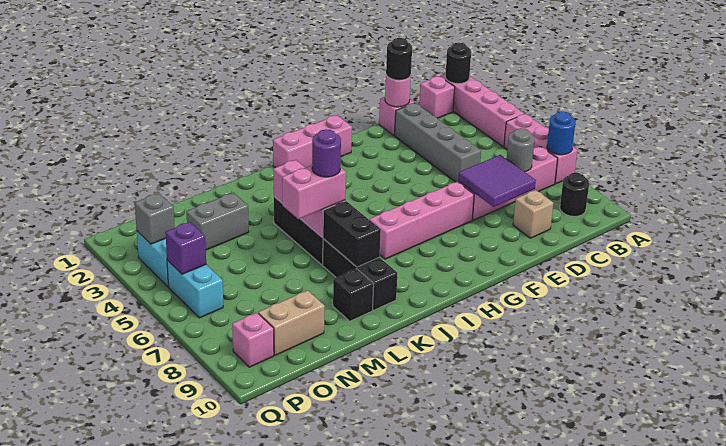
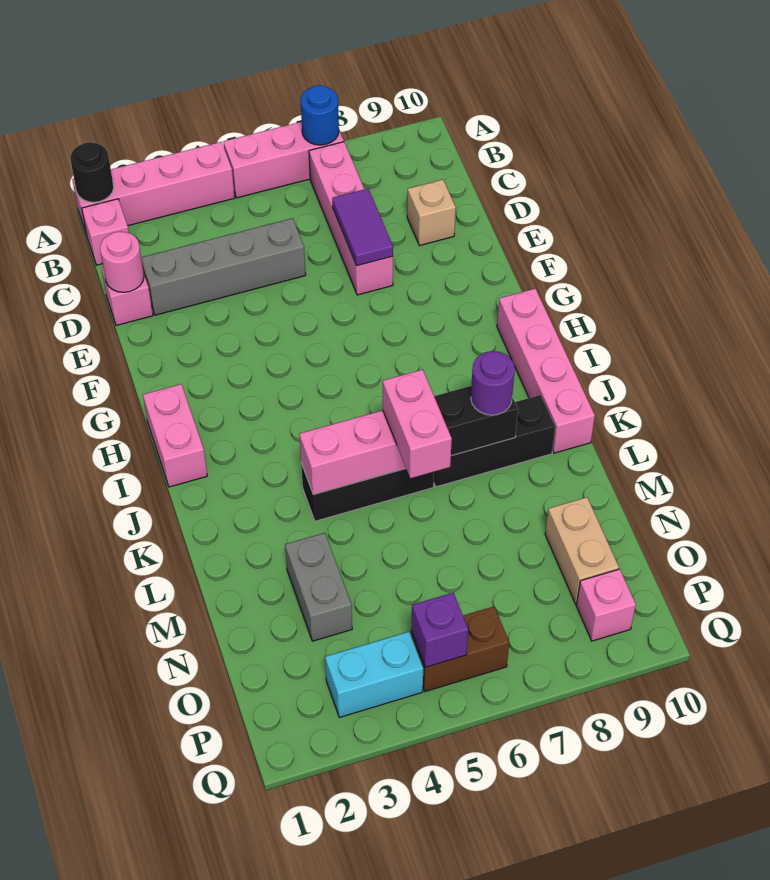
black round brick B9 level 1 -> none
grey round brick C7 level 2 -> none
black round brick D1 level 3 -> none
purple tile D7:E8 level 2 -> purple tile D7:E7 level 2
pink brick F7:I7 level 1 -> pink brick H10:K10 level 1
pink brick G1:I1 level 1 -> pink brick H1:I1 level 1
purple round brick K6 level 4 -> purple round brick K8 level 3
black brick L9 level 1 -> none
grey brick P3 level 2 -> none
cyan brick P5:P6 level 1 -> brown brick P5:P6 level 1

